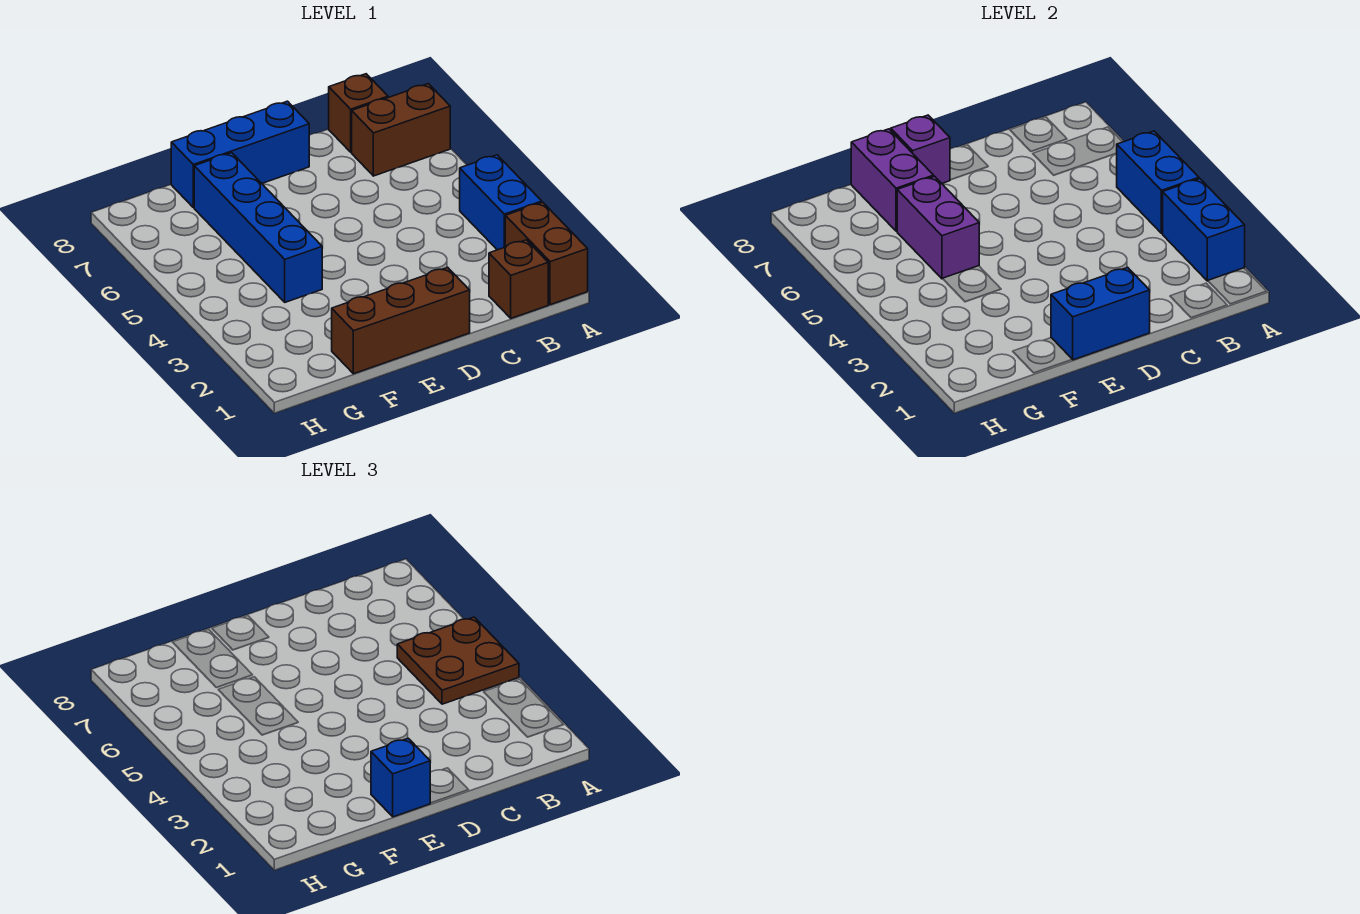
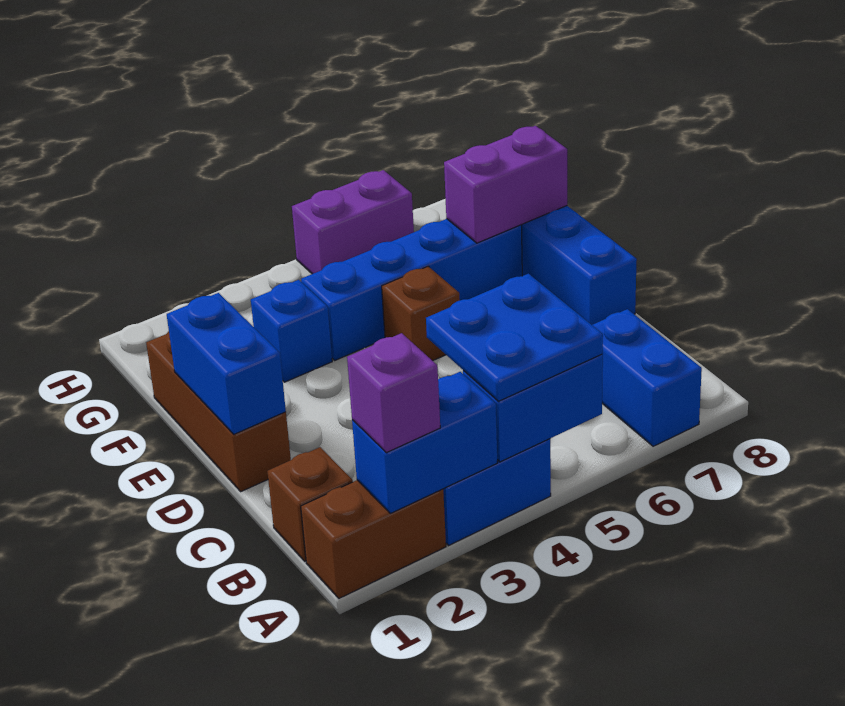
brown plate A4:B5 level 3 -> blue plate A4:B5 level 3
brown brick A7:B7 level 1 -> blue brick A7:B7 level 1
brown brick B8 level 1 -> brown brick E5 level 1
blue brick E1 level 3 -> blue brick F3 level 1
purple brick E8 level 2 -> purple brick A2 level 3
purple brick F5:F6 level 2 -> purple brick H5:H6 level 1

